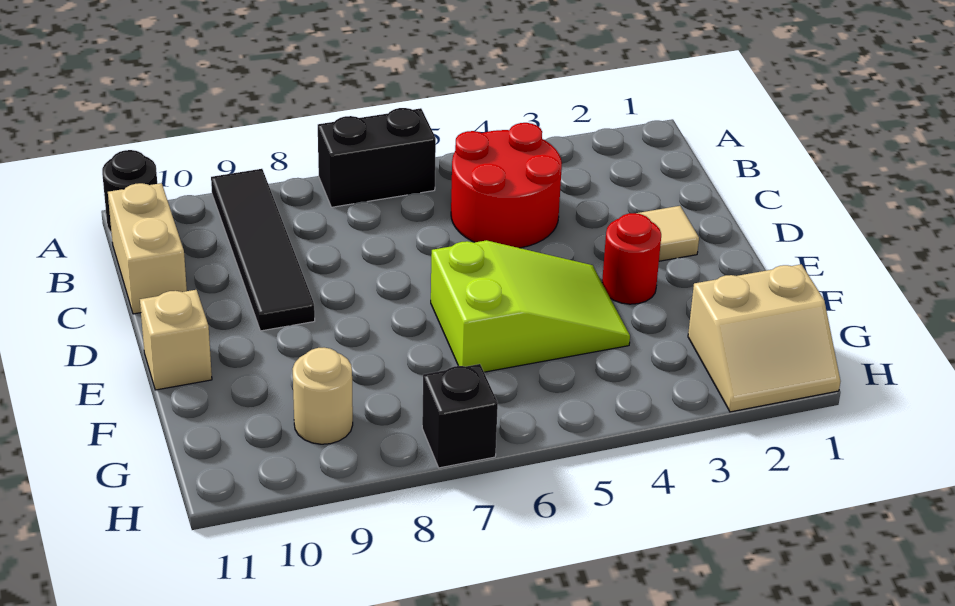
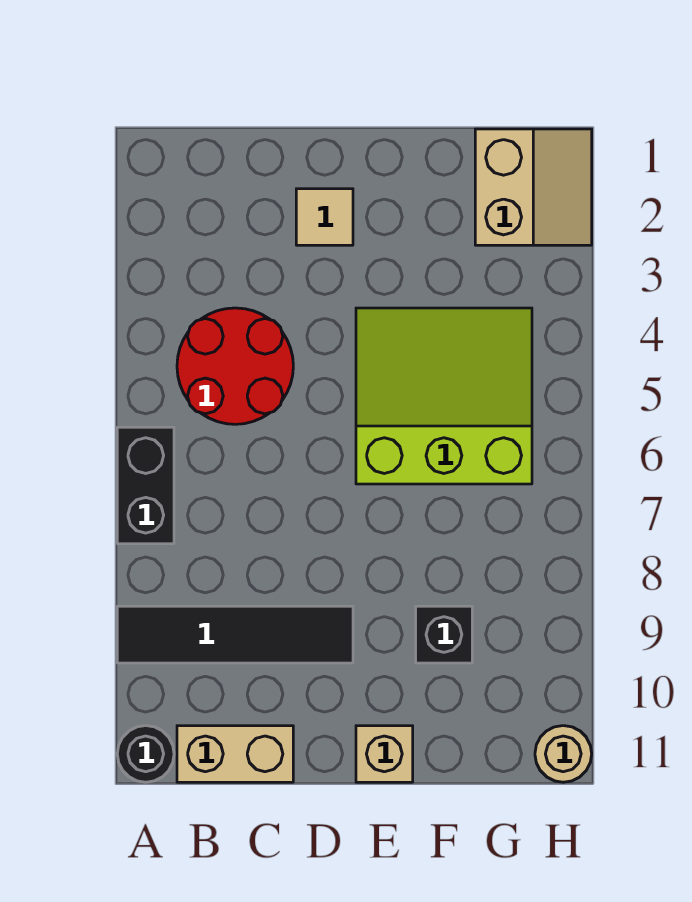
red round brick E3 level 1 -> none
lime slope E4:F6 level 1 top 6 -> lime slope E4:G6 level 1 top 6
tan round brick G9 level 1 -> tan round brick H11 level 1
black brick H7 level 1 -> black brick F9 level 1

